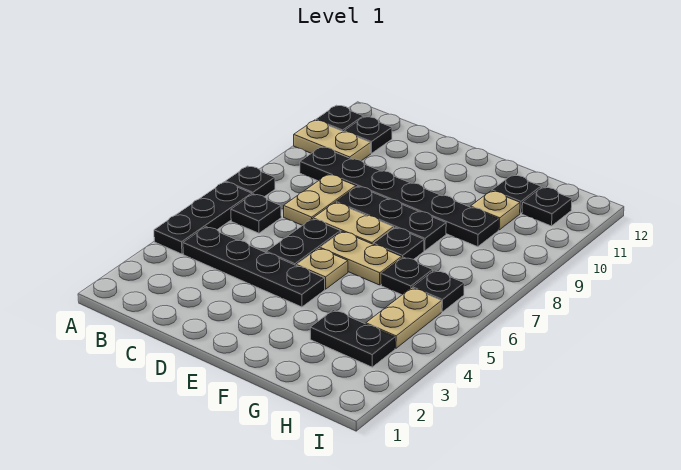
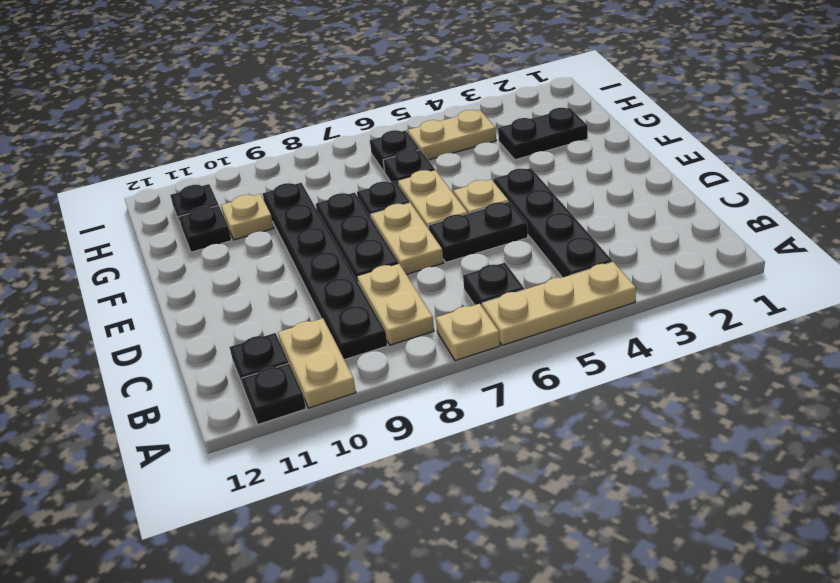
black plate A4:A6 level 1 -> tan plate A4:A6 level 1
black plate A7 level 1 -> tan plate A7 level 1
tan plate C7:C8 level 1 -> tan plate B8:C8 level 1
black plate G3:H3 level 1 -> black plate G2:G3 level 1

